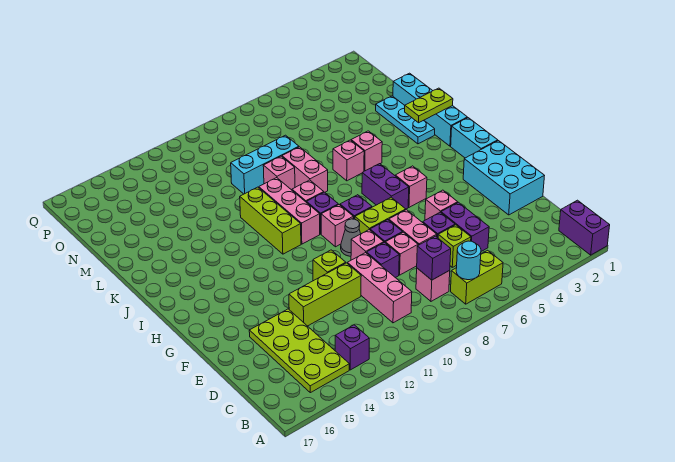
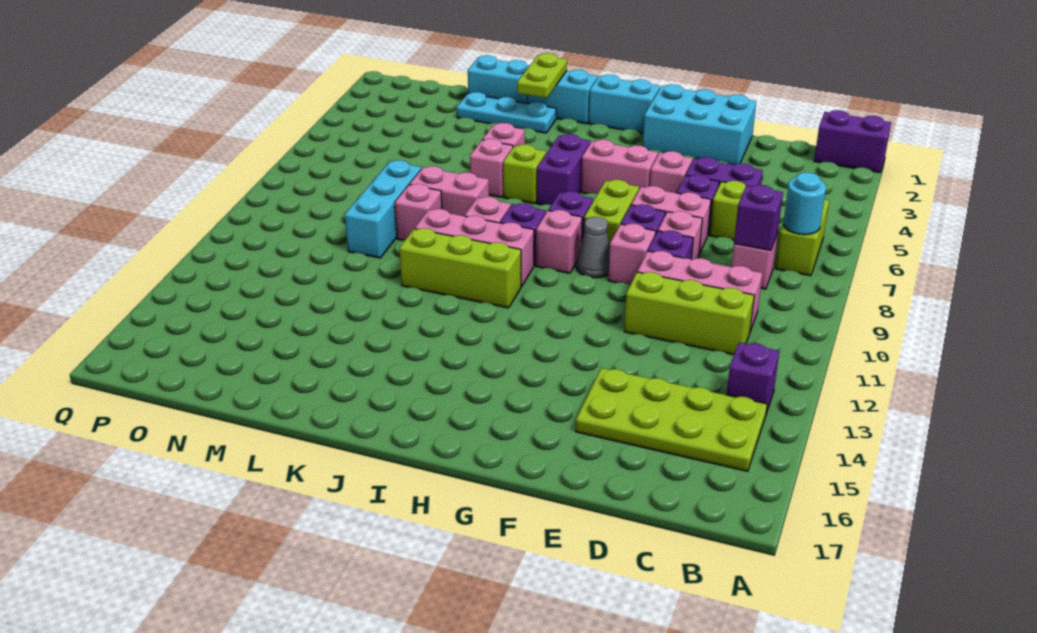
lime brick E11:E13 level 1 -> lime brick C11:E11 level 1
lime brick F11 level 1 -> lime brick J6 level 1
pink brick H5 level 1 -> pink brick G5:H5 level 1
purple brick H6:I6 level 1 -> purple brick I5:I6 level 1

